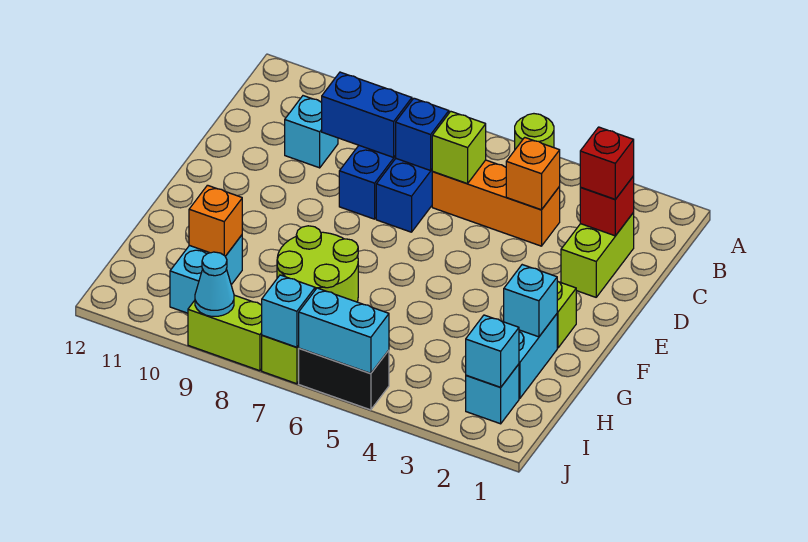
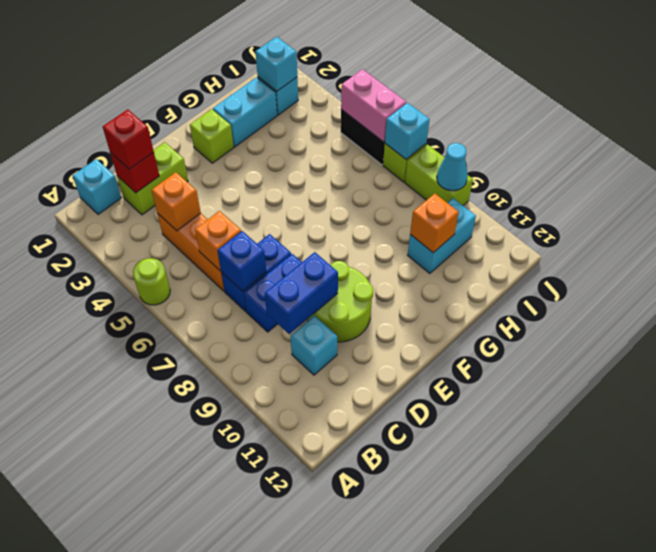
lime brick C6 level 2 -> orange brick C6 level 2
blue brick C8:C9 level 2 -> blue brick C9:D9 level 2
cyan brick G2 level 2 -> cyan brick B1 level 1
lime round brick G7:H8 level 1 -> lime round brick D9:E10 level 1
cyan brick J5:J6 level 2 -> pink brick J5:J6 level 2

